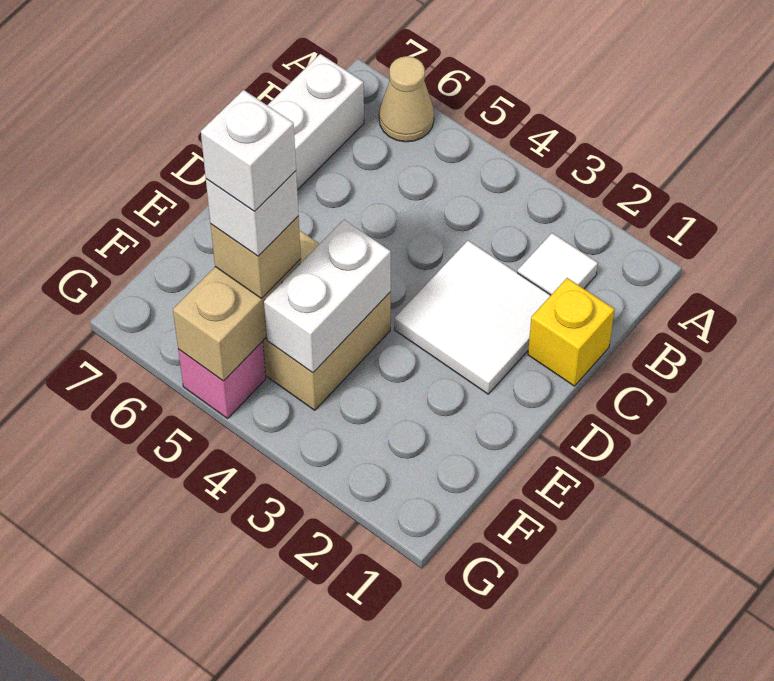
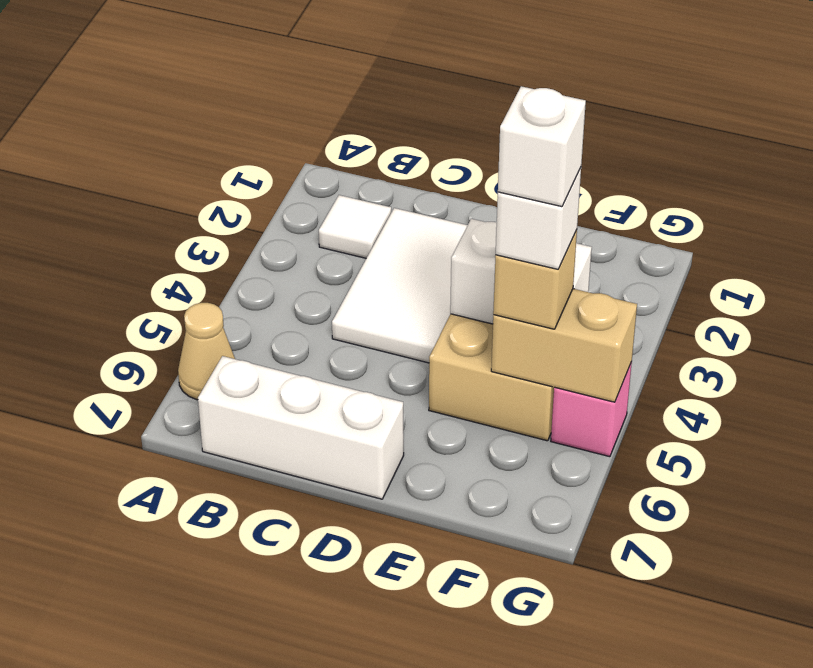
yellow brick C1 level 1 -> none
white tile C2:D3 level 1 -> white tile C2:D4 level 1

